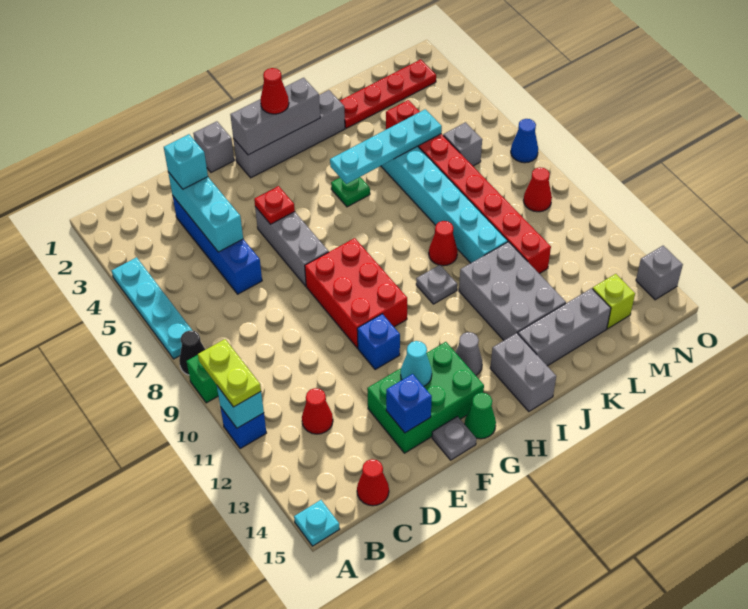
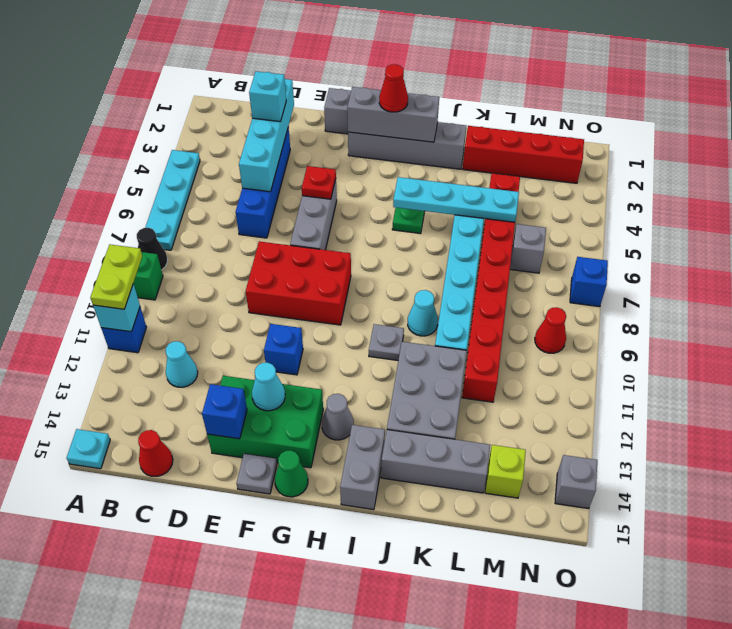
red cone C12 level 1 -> cyan cone C12 level 1
cyan brick D3:D5 level 2 -> cyan brick D2:D5 level 2
red brick F8:G10 level 1 -> red brick E8:G9 level 1
red cone J9 level 1 -> cyan cone J9 level 1
red plate K2:N2 level 1 -> red brick K2:N2 level 1
blue cone O7 level 1 -> blue brick O7 level 1

